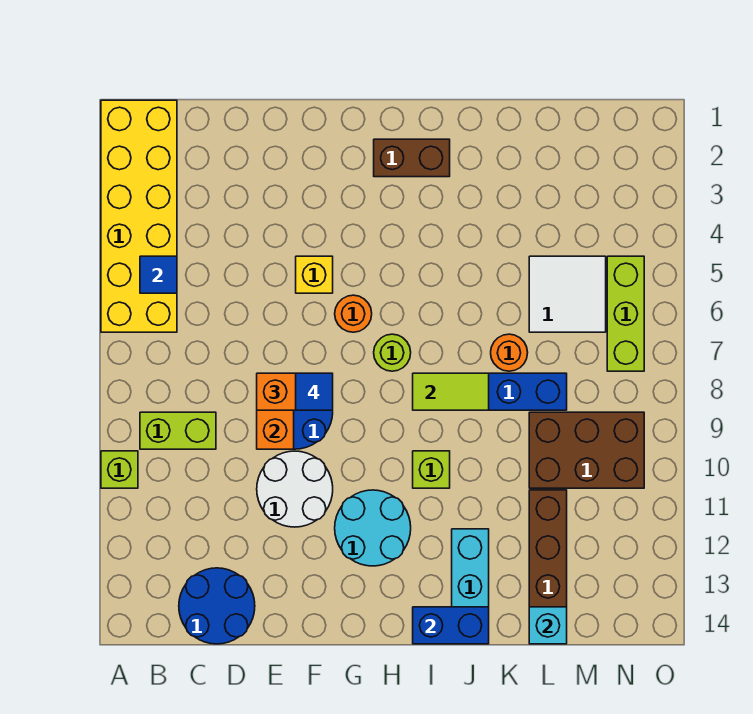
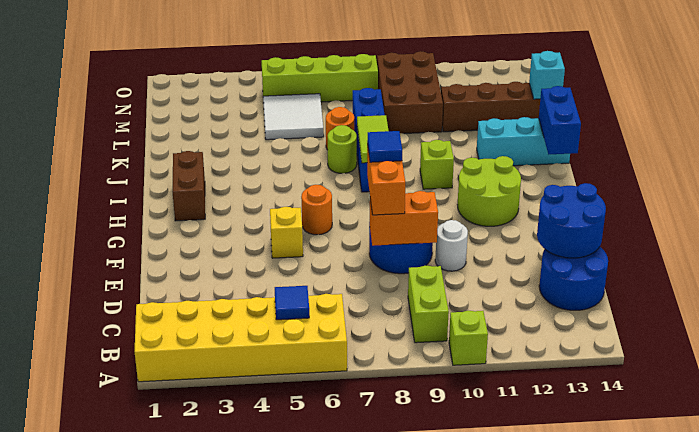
none -> blue round brick D13:E14 level 2
white round brick E10:F11 level 1 -> white round brick E10 level 1
cyan round brick G11:H12 level 1 -> lime round brick G11:H12 level 1
lime round brick H7 level 1 -> lime round brick J7 level 1
lime brick N5:N7 level 1 -> lime brick N5:N8 level 1

